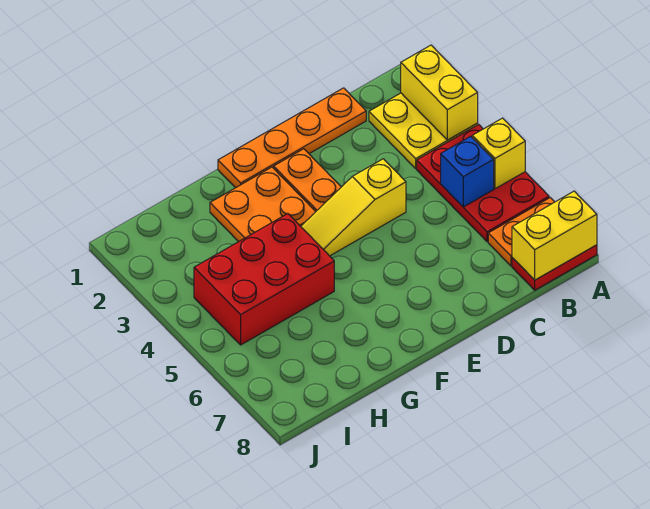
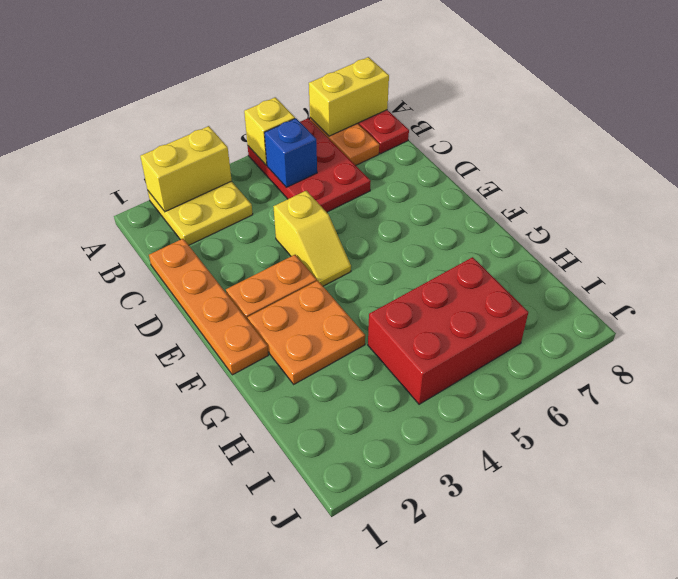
red plate A4:B6 level 1 -> red plate A5:C6 level 1
yellow brick A8:B8 level 2 -> yellow brick A7:A8 level 2
yellow slope D4:F4 level 1 top D -> yellow slope D4:E4 level 1 top D
red brick G4:I5 level 1 -> red brick H4:I6 level 1

